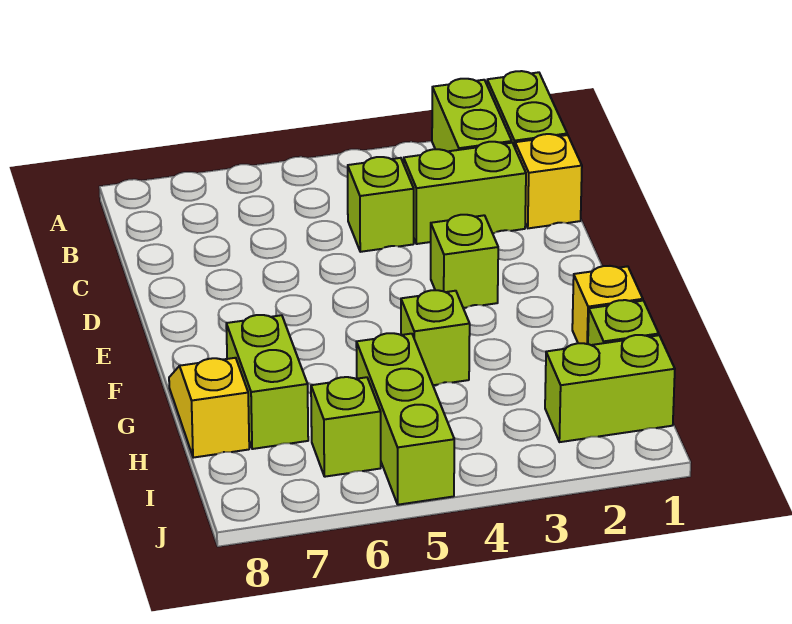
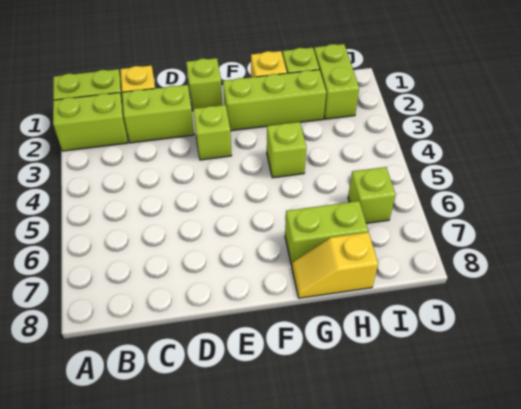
lime brick C2:C3 level 1 -> lime brick C2:D2 level 1
lime brick C4 level 1 -> lime brick E1 level 1
lime brick H5:J5 level 1 -> lime brick F2:H2 level 1

